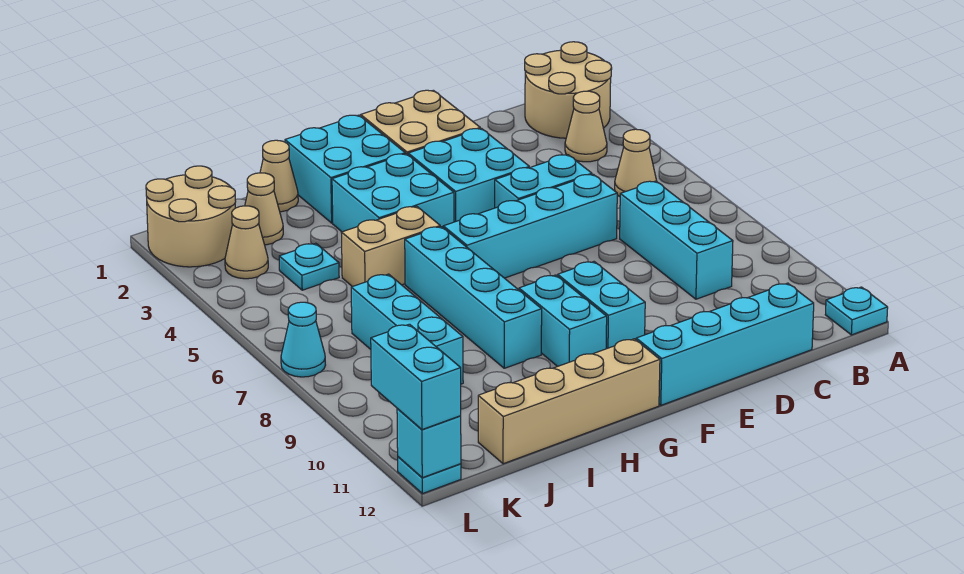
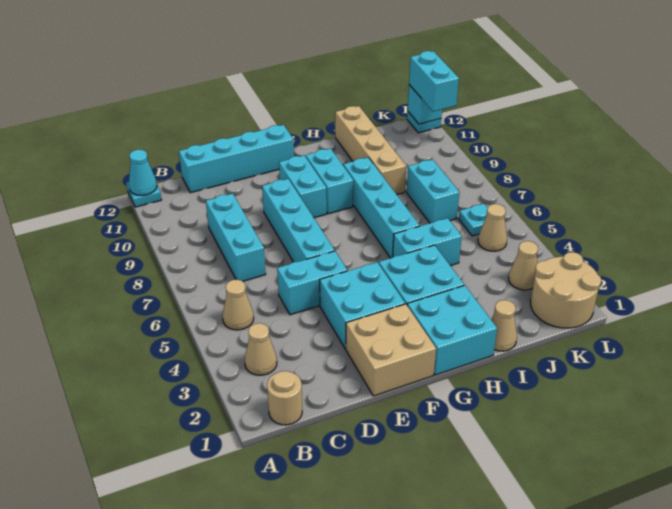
tan round brick A1:B2 level 1 -> tan round brick B1 level 1
cyan brick D6:G6 level 1 -> cyan brick E6:E9 level 1
tan brick G12:J12 level 1 -> tan brick I9:I12 level 1
tan brick H5:I5 level 1 -> cyan brick H5:I5 level 1
tan cone J2 level 1 -> tan cone K5 level 1
cyan plate J4 level 1 -> cyan plate K6 level 1
cyan brick J7:J9 level 1 -> cyan brick J7:J8 level 1
cyan cone L7 level 1 -> cyan cone A12 level 2

